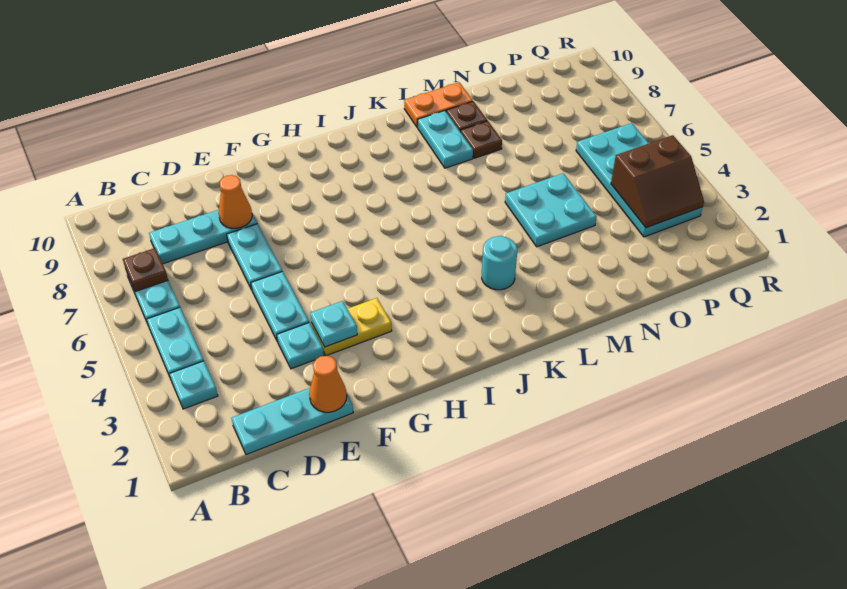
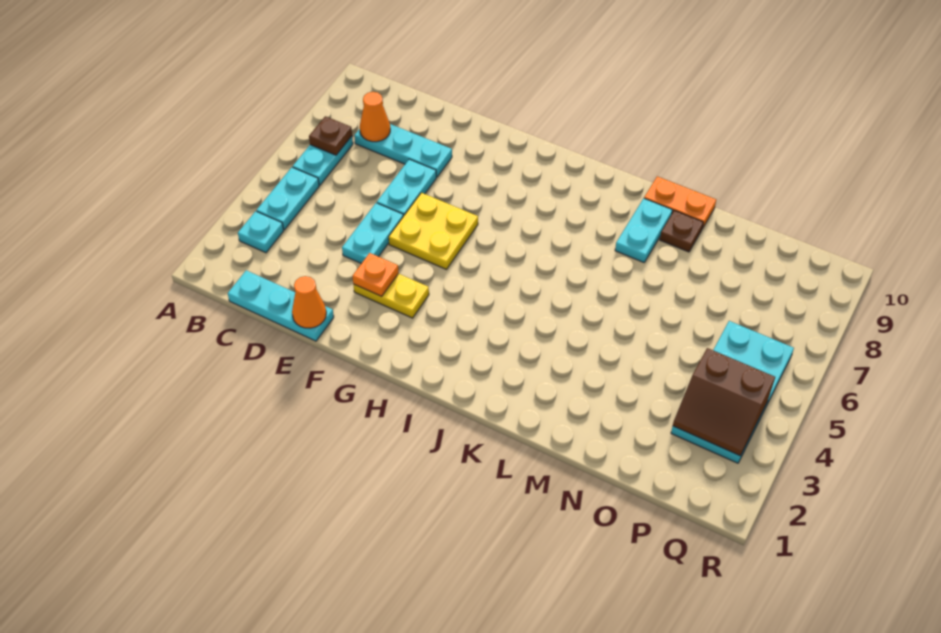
cyan plate E3 level 1 -> none
orange cone E8 level 2 -> orange cone C8 level 2
cyan plate F3 level 2 -> orange plate F3 level 2
none -> yellow plate F5:G6 level 1
cyan round brick K3 level 1 -> none
cyan plate M4:N5 level 1 -> none
brown plate M8 level 1 -> none

